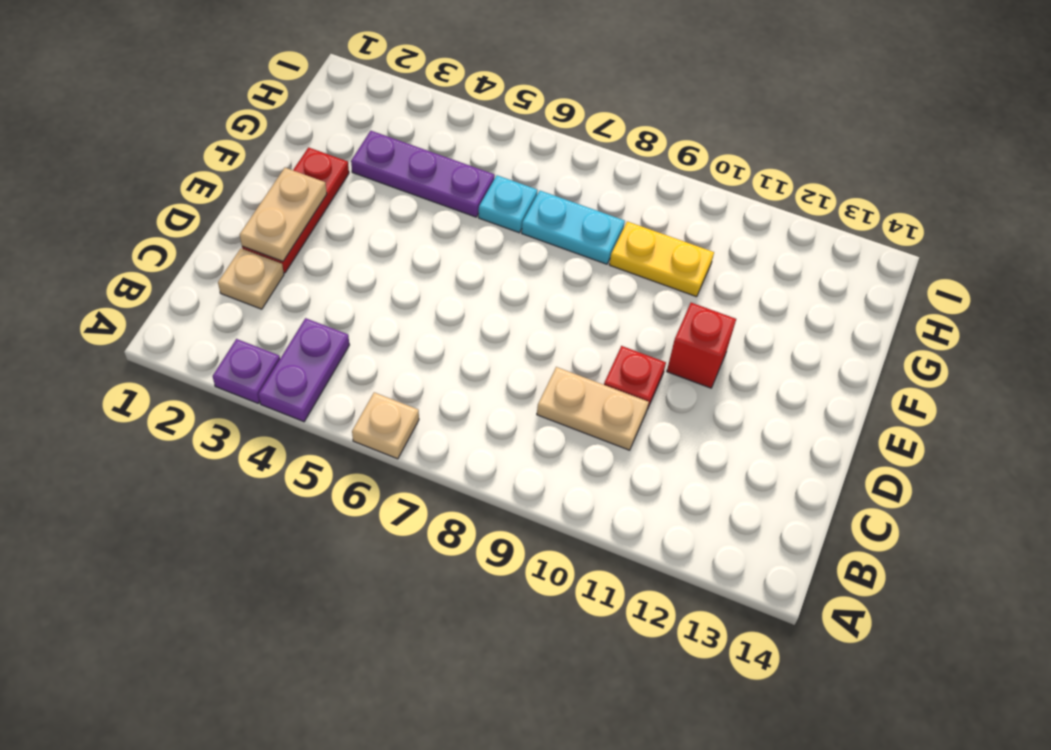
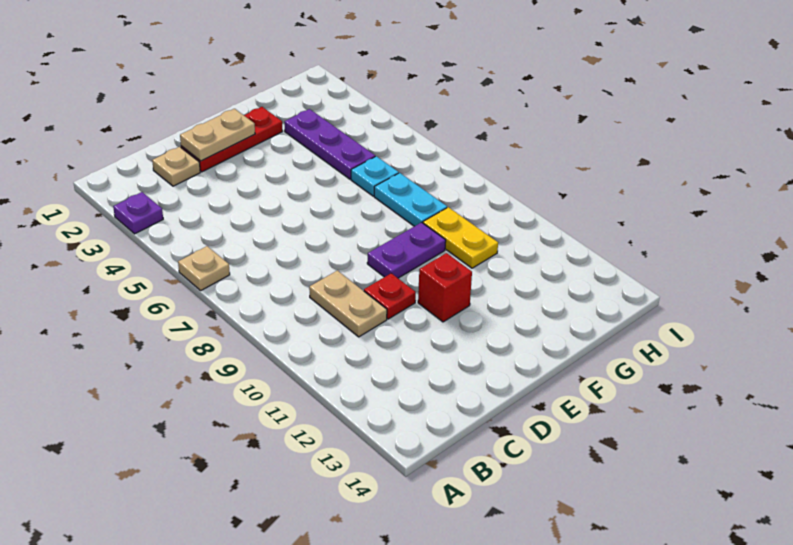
purple plate A4:B4 level 1 -> purple plate E9:F9 level 1

